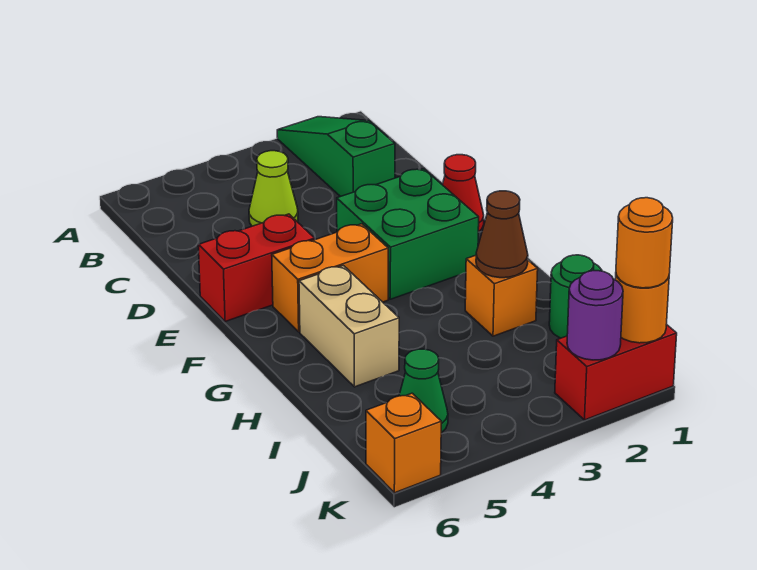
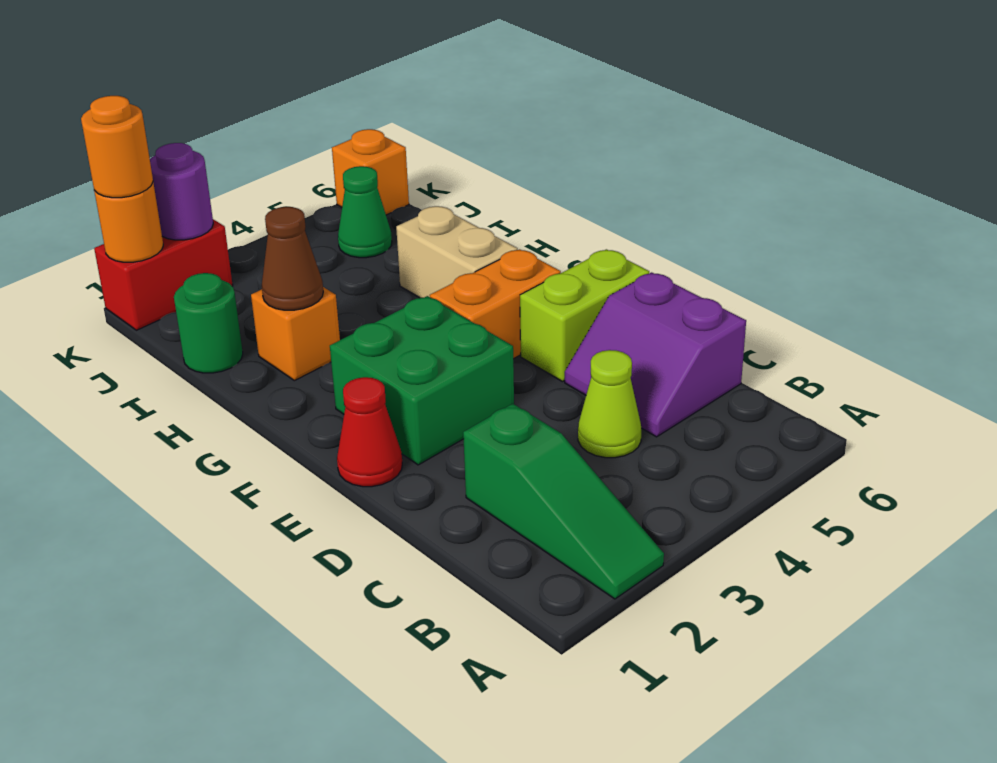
none -> purple slope C5:D6 level 1 top 6
red brick E5:E6 level 1 -> lime brick E5:E6 level 1

